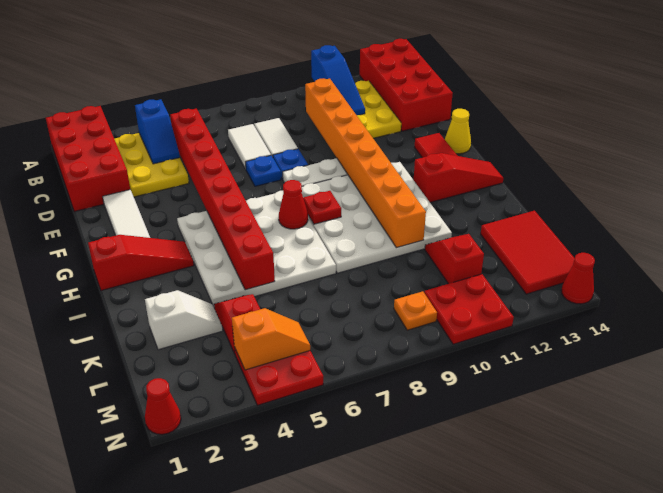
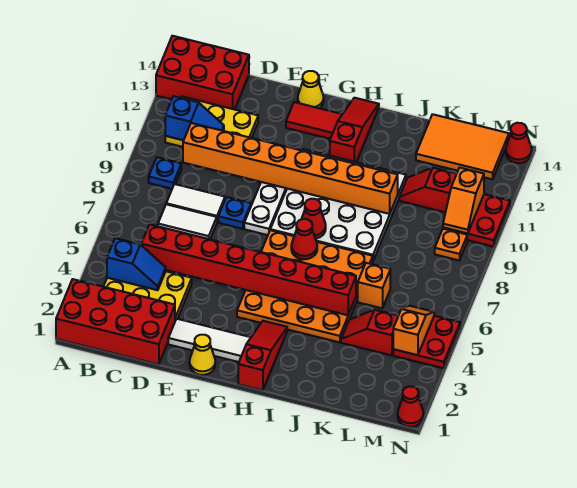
blue slope A11:C11 level 2 top A -> blue slope B11:C11 level 2 top B
red brick A13:D14 level 1 -> red brick A13:C14 level 1
blue plate E7 level 1 -> blue plate B9 level 1
none -> yellow cone F1 level 1
white plate G4:J7 level 1 -> orange plate G4:J7 level 1
red plate H8 level 2 -> red cone H8 level 2
white slope K2:K3 level 1 top 2 -> none
none -> orange brick K6 level 1
red tile K13:M14 level 1 -> orange tile K13:M14 level 1
none -> orange slope M10:M11 level 2 top 11

